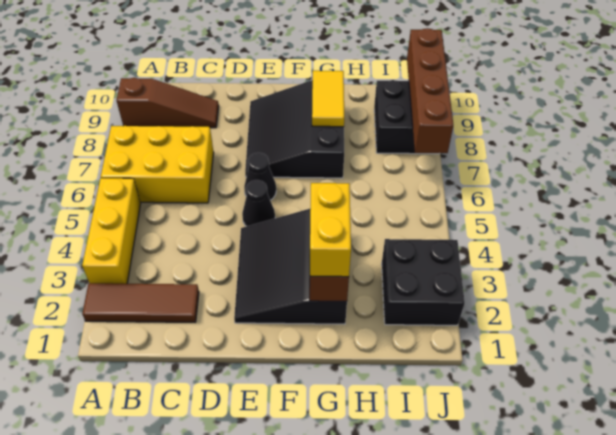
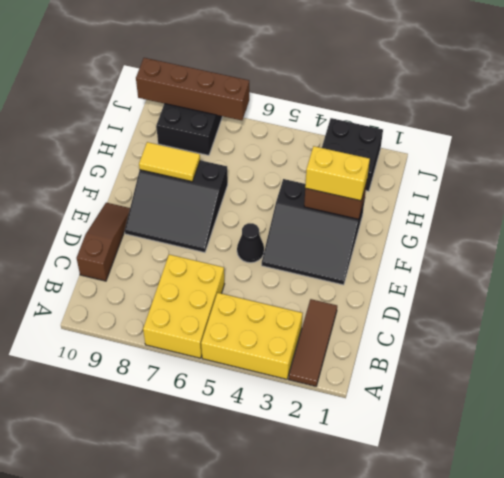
yellow brick A3:A5 level 1 -> yellow brick A3:B5 level 1
brown slope A9:C9 level 1 top A -> brown slope C10:E10 level 1 top C
black cone E6 level 1 -> none

